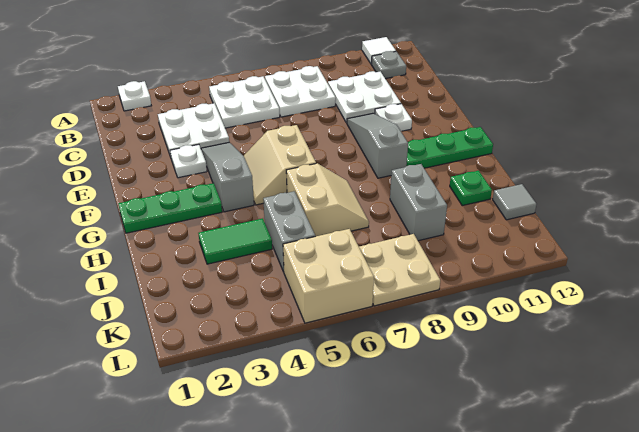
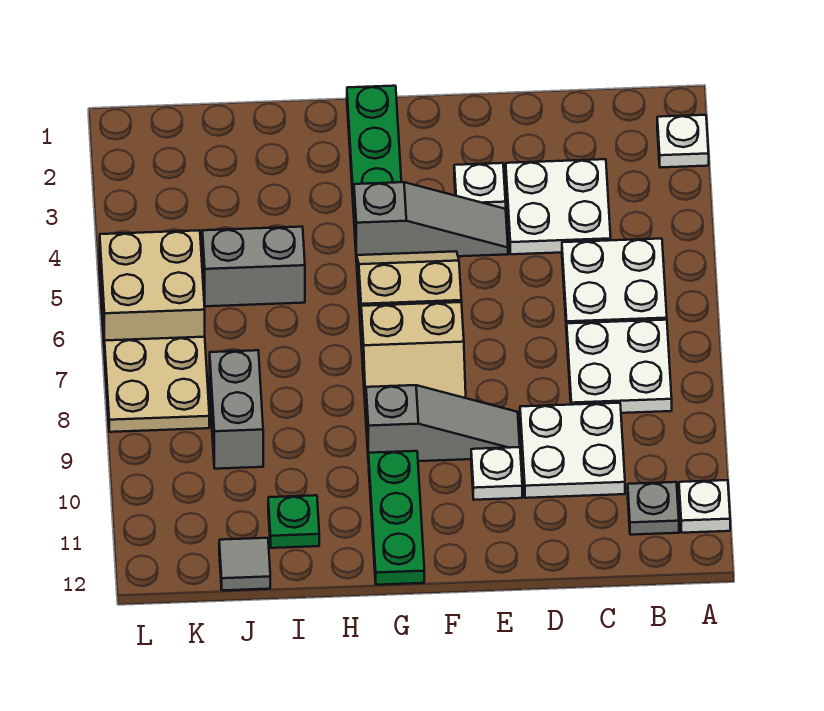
white tile A11 level 1 -> white plate A11 level 1
tan slope H6:I7 level 1 top 6 -> tan slope F7:G8 level 1 top 7
green tile I3:I4 level 1 -> none
grey brick I9:J9 level 1 -> grey brick J8:J9 level 1

